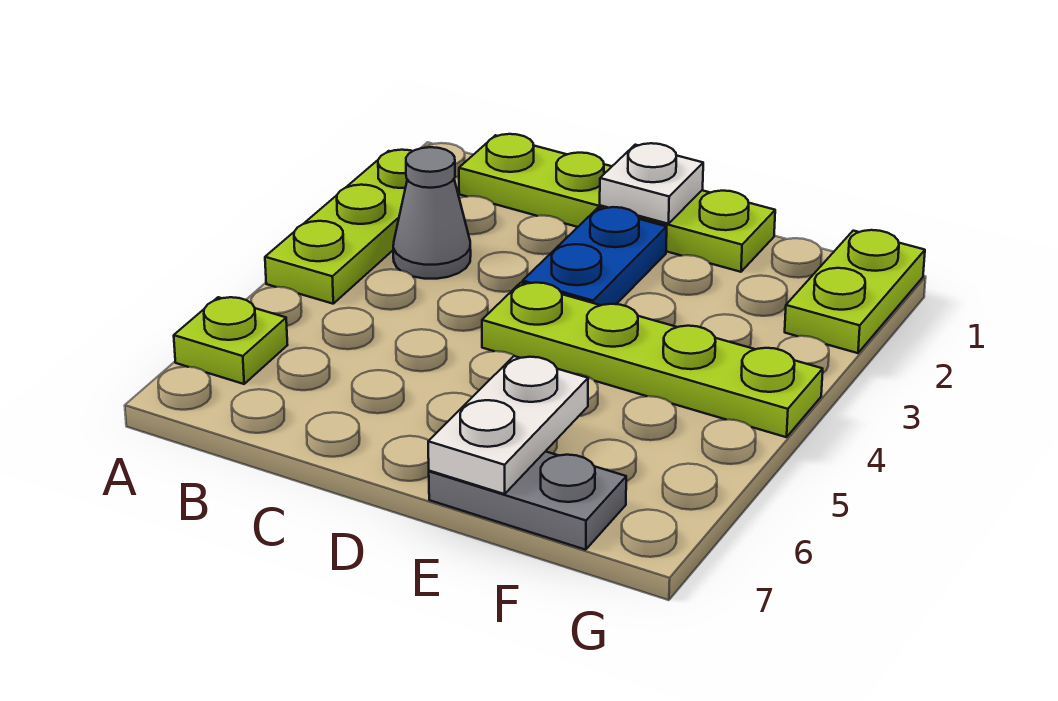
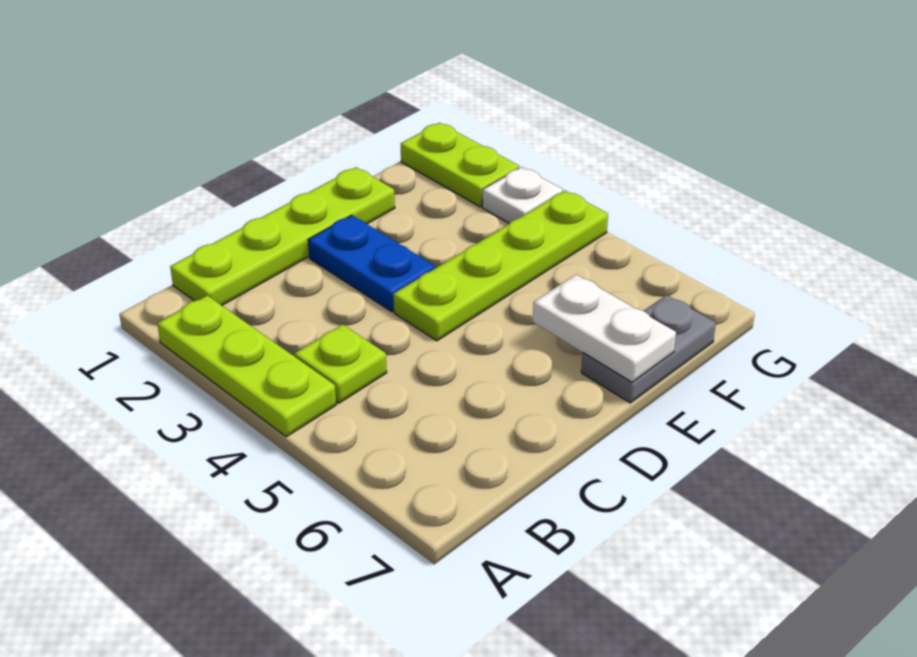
lime plate A6 level 1 -> lime plate B4 level 1
grey cone B3 level 1 -> none
white plate D1 level 2 -> white plate G3 level 1

